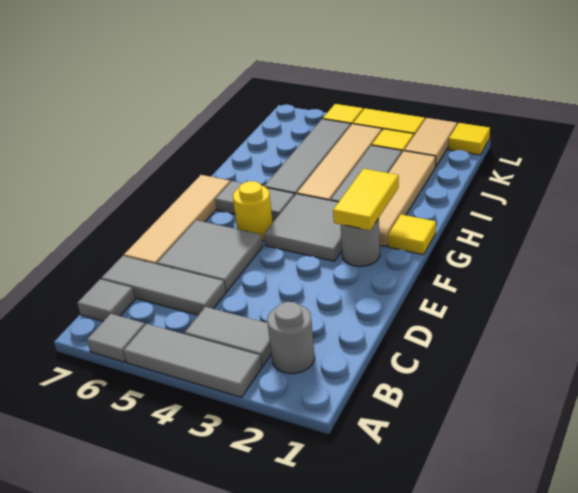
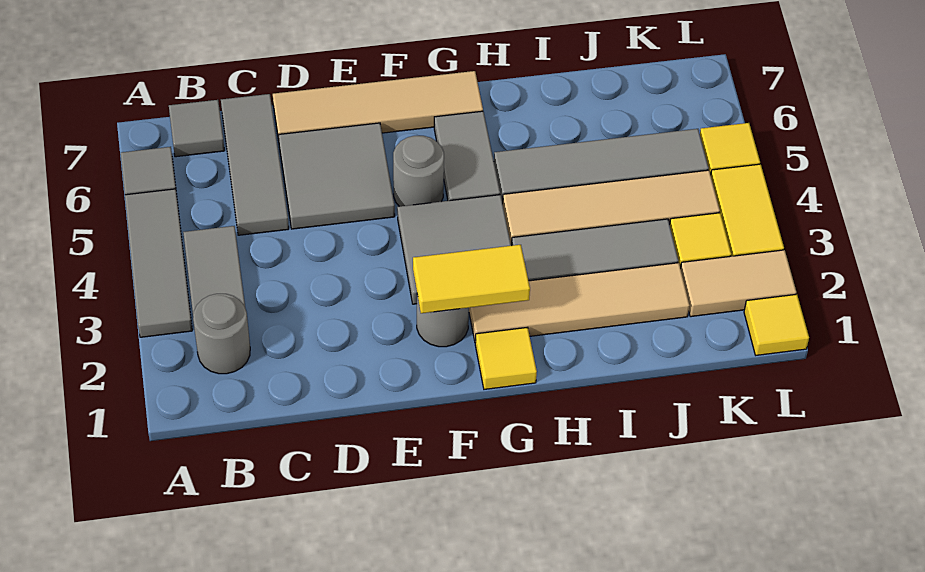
yellow round brick F5 level 1 -> grey round brick F5 level 1

